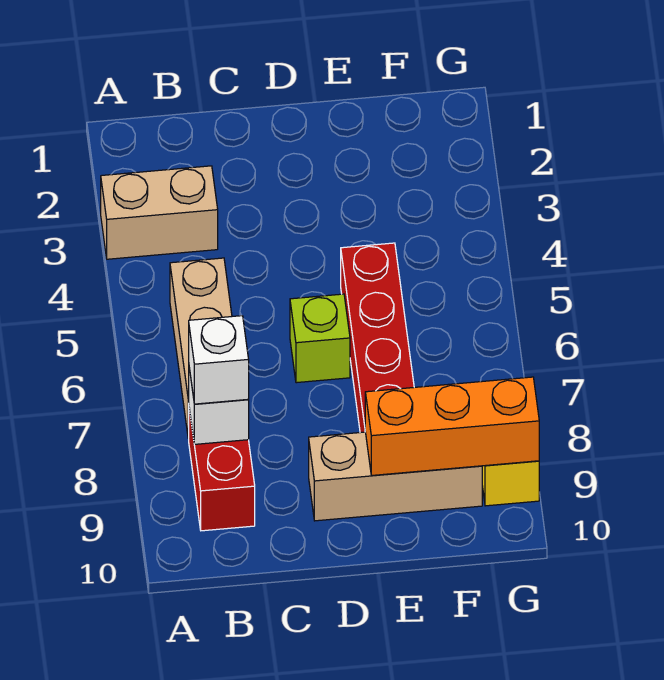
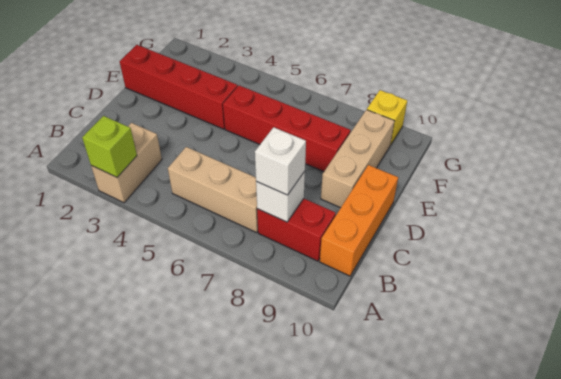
lime brick D6 level 1 -> lime brick A3 level 2
none -> red brick E1:E4 level 1
orange brick E9:G9 level 2 -> orange brick B10:D10 level 1

